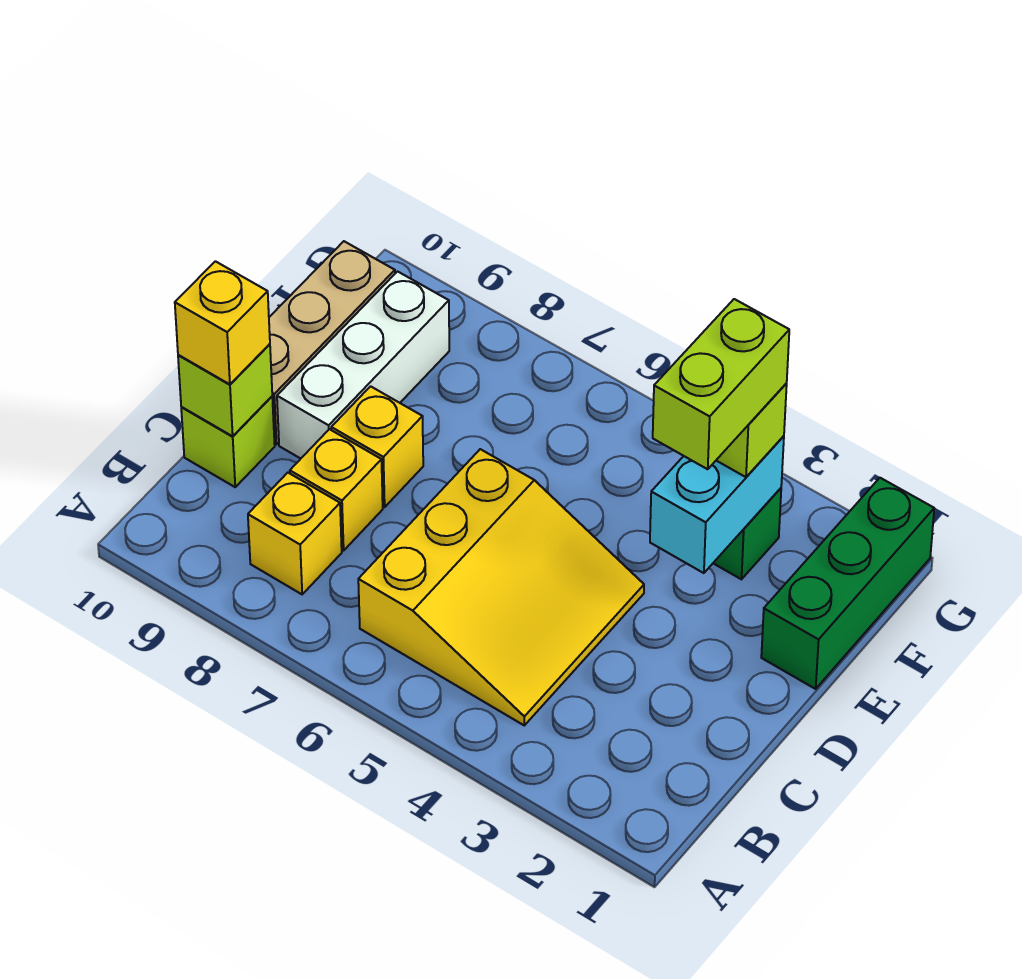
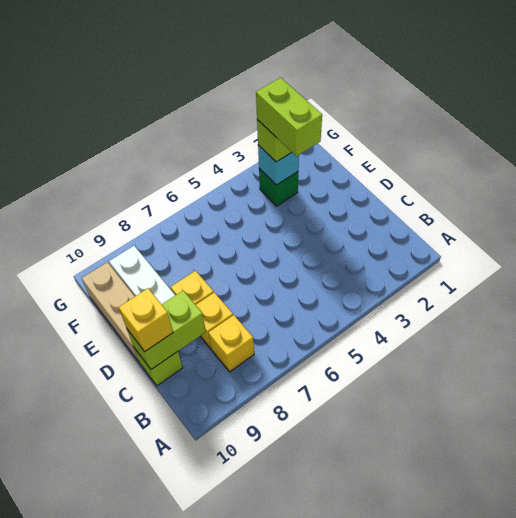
yellow slope B4:D6 level 1 top 6 -> none
lime brick C10 level 2 -> lime brick C9:C10 level 2
green brick E1:G1 level 1 -> none
cyan brick E3:F3 level 2 -> cyan brick F3 level 2

